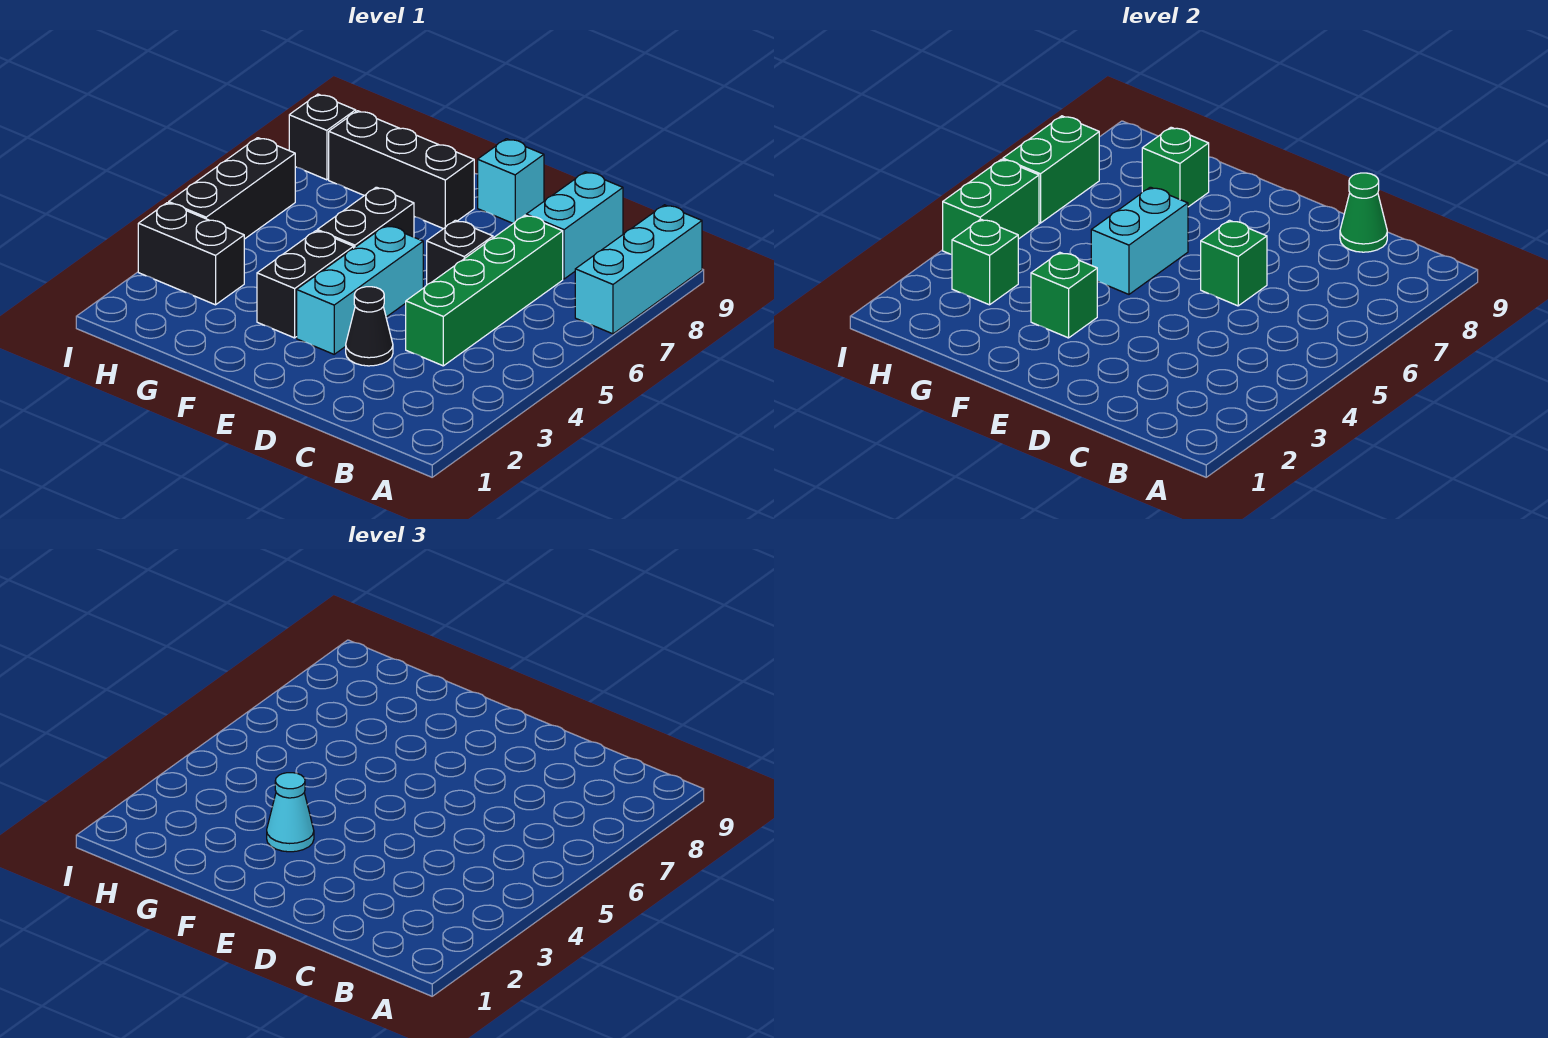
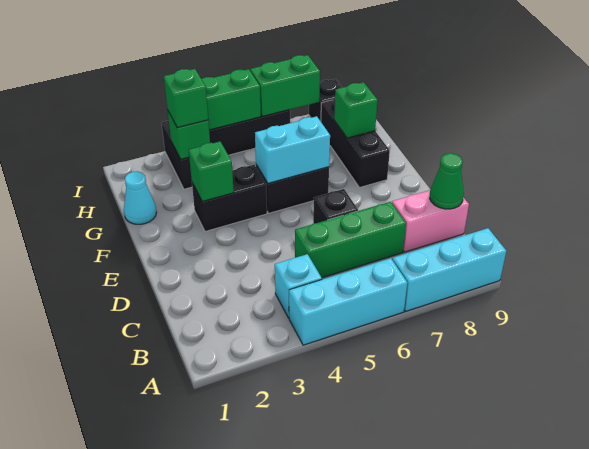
green brick C4:C7 level 1 -> green brick C5:C7 level 1
cyan brick C8:C9 level 1 -> pink brick C8:C9 level 1
black cone D3 level 1 -> none
green brick D6 level 2 -> green brick H3 level 3
cyan brick E3:E5 level 1 -> cyan brick A4:A6 level 1
cyan brick E9 level 1 -> cyan brick B4 level 1
cyan cone F3 level 3 -> cyan cone G1 level 1

